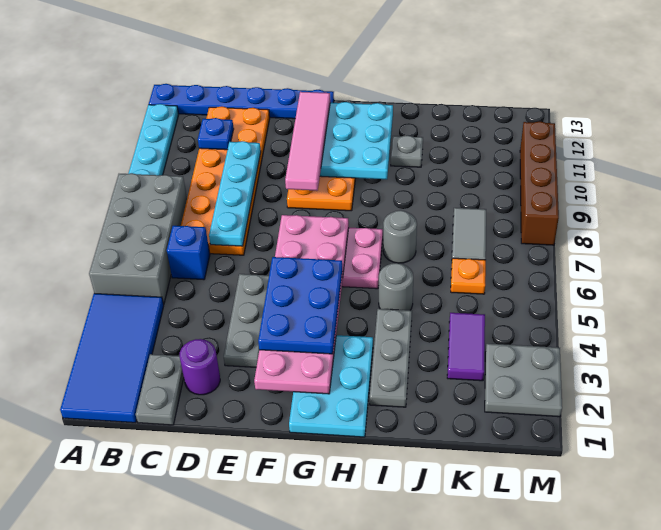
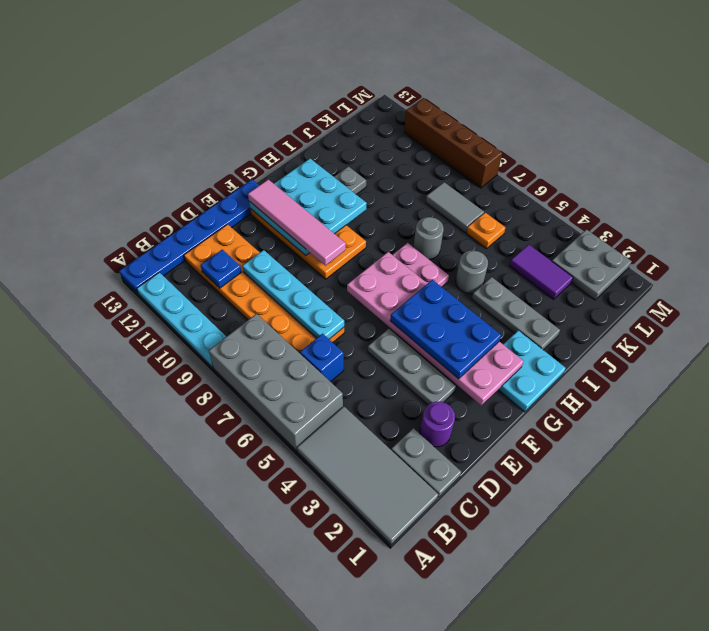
blue tile A1:B4 level 1 -> grey tile A1:B4 level 1
cyan plate G1:H3 level 1 -> cyan plate G1:H2 level 1

